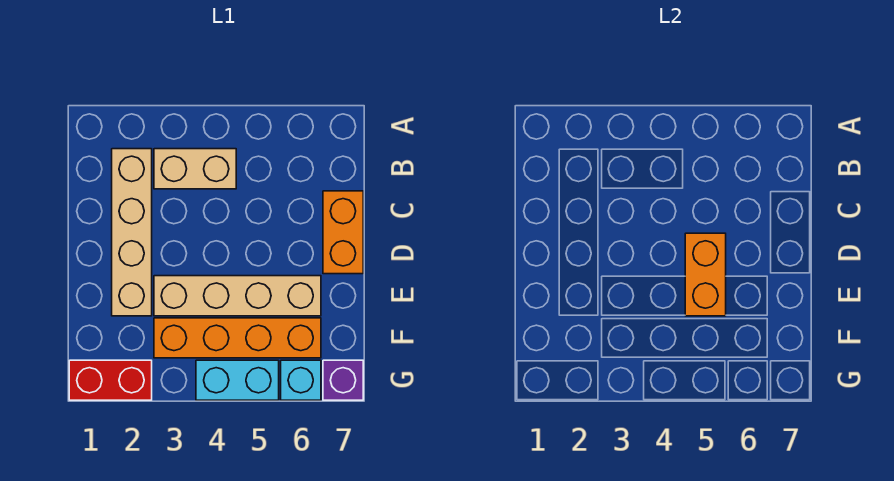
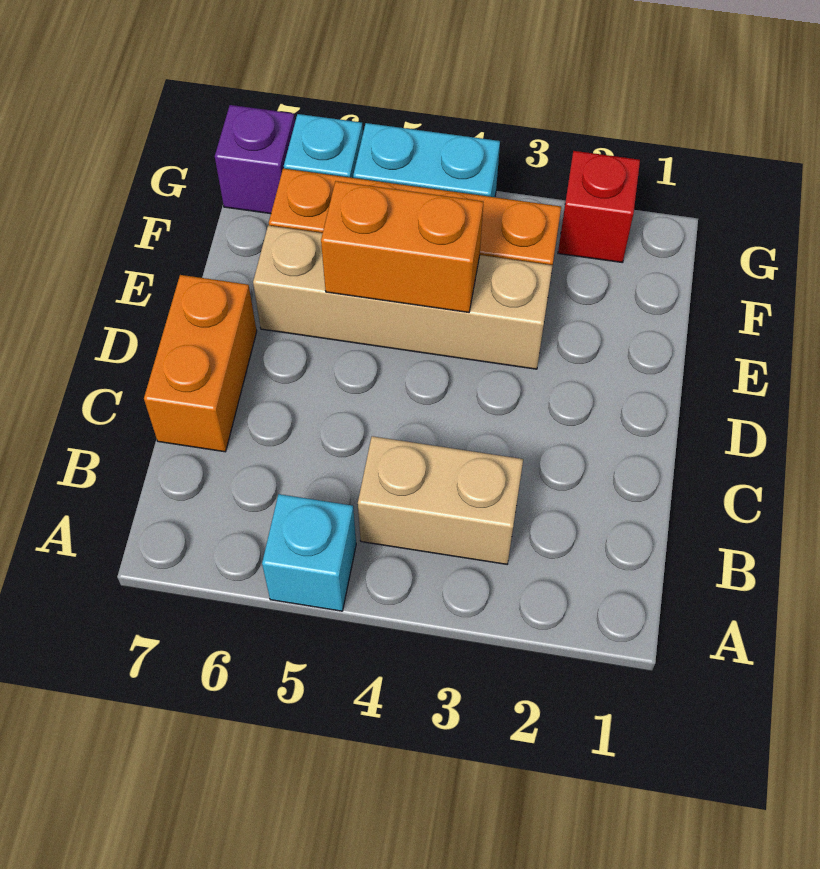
none -> cyan brick A5 level 1
tan brick B2:E2 level 1 -> none
orange brick D5:E5 level 2 -> orange brick E4:E5 level 2
red brick G1:G2 level 1 -> red brick G2 level 1

